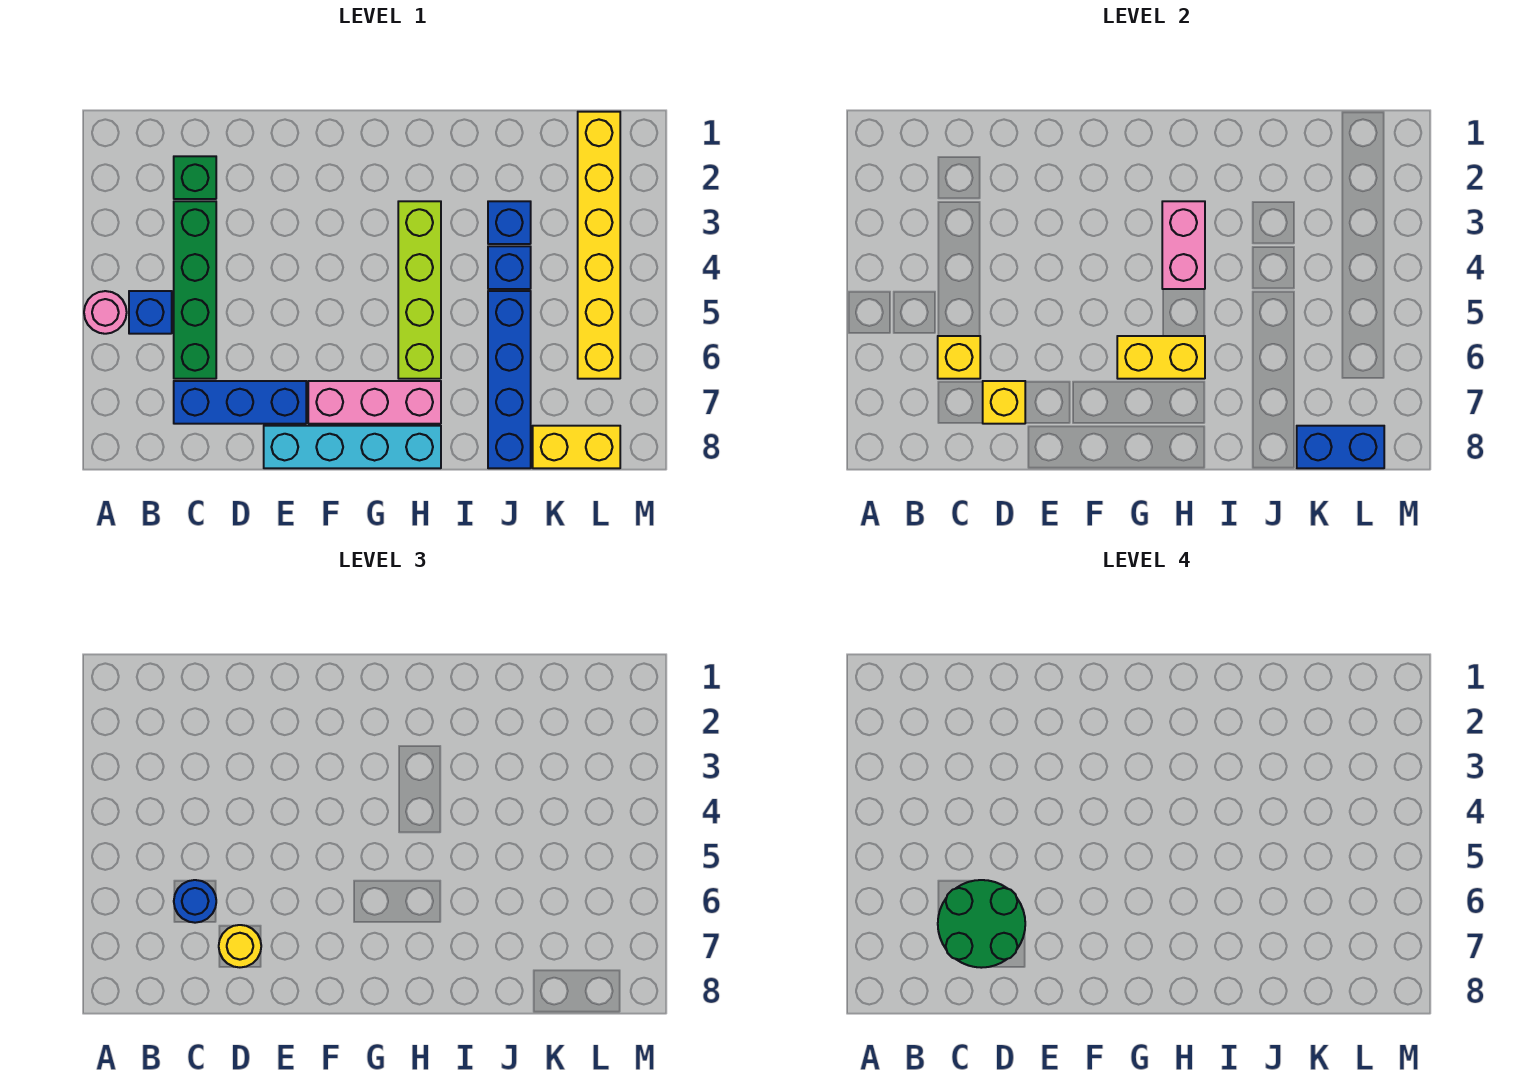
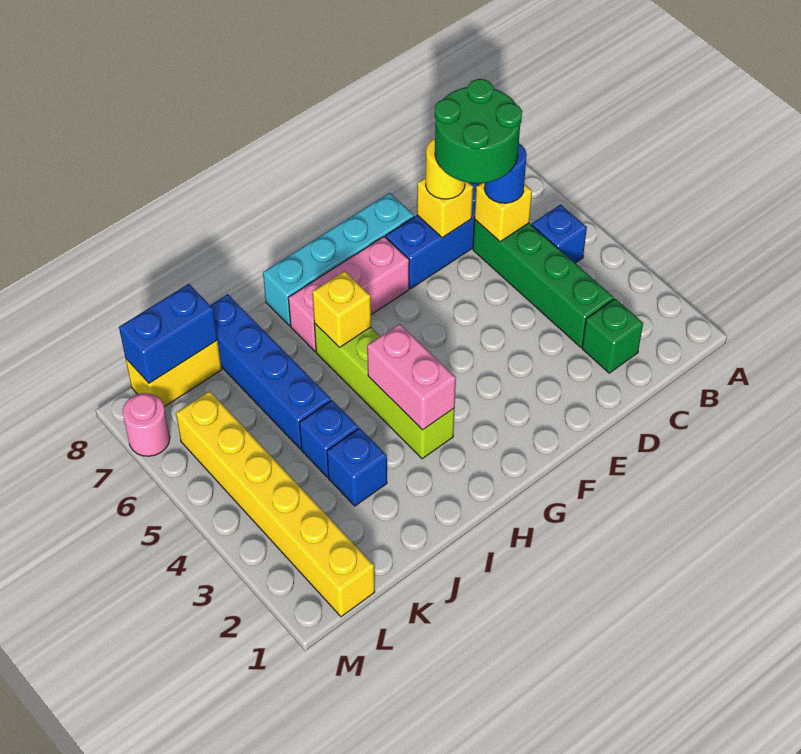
pink round brick A5 level 1 -> pink round brick M7 level 1
yellow brick G6:H6 level 2 -> yellow brick H6 level 2

